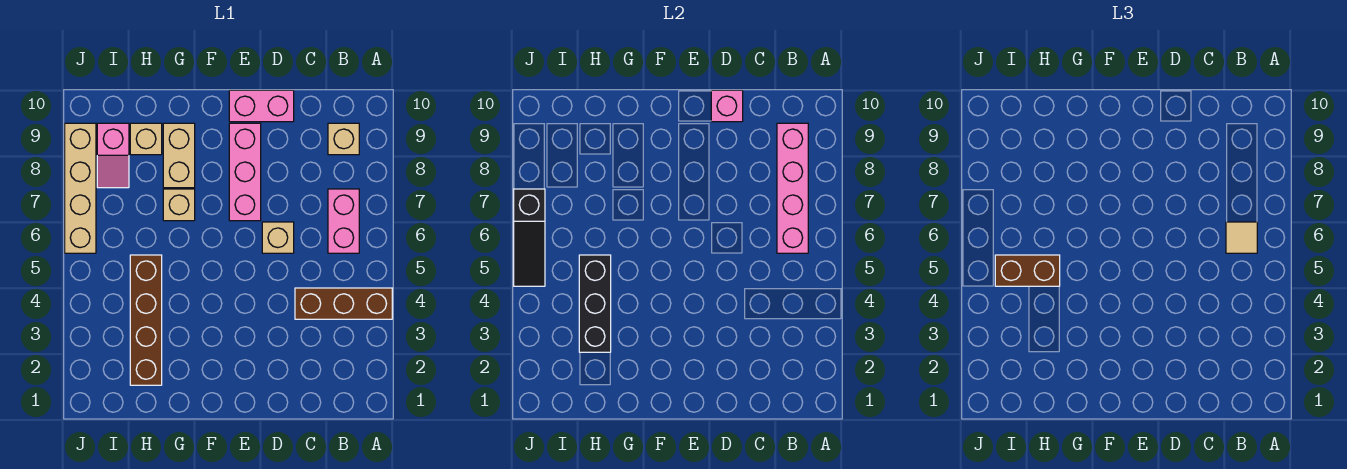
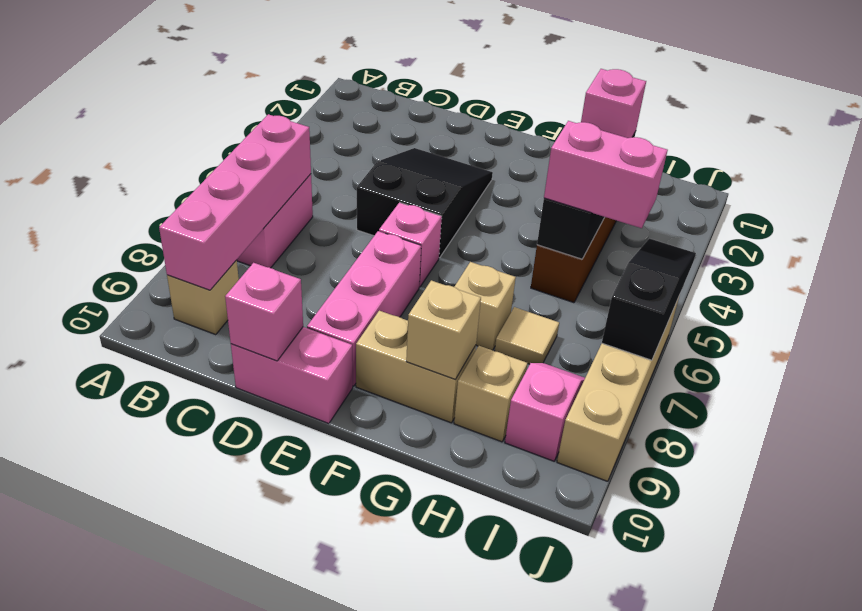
brown brick A4:C4 level 1 -> none
tan tile B6 level 3 -> tan tile H7 level 1
none -> black slope D3:E5 level 1 top 5
tan brick D6 level 1 -> tan brick G9 level 2
none -> pink brick E6 level 1
tan brick G8:G9 level 1 -> tan brick F9:G9 level 1
none -> pink brick H3 level 3
brown brick H5:I5 level 3 -> pink brick H5:I5 level 3

